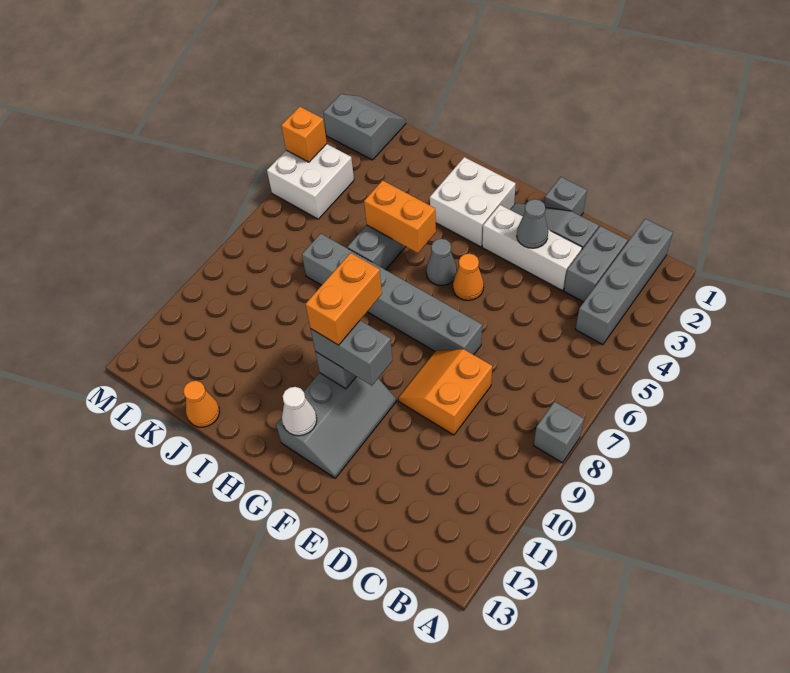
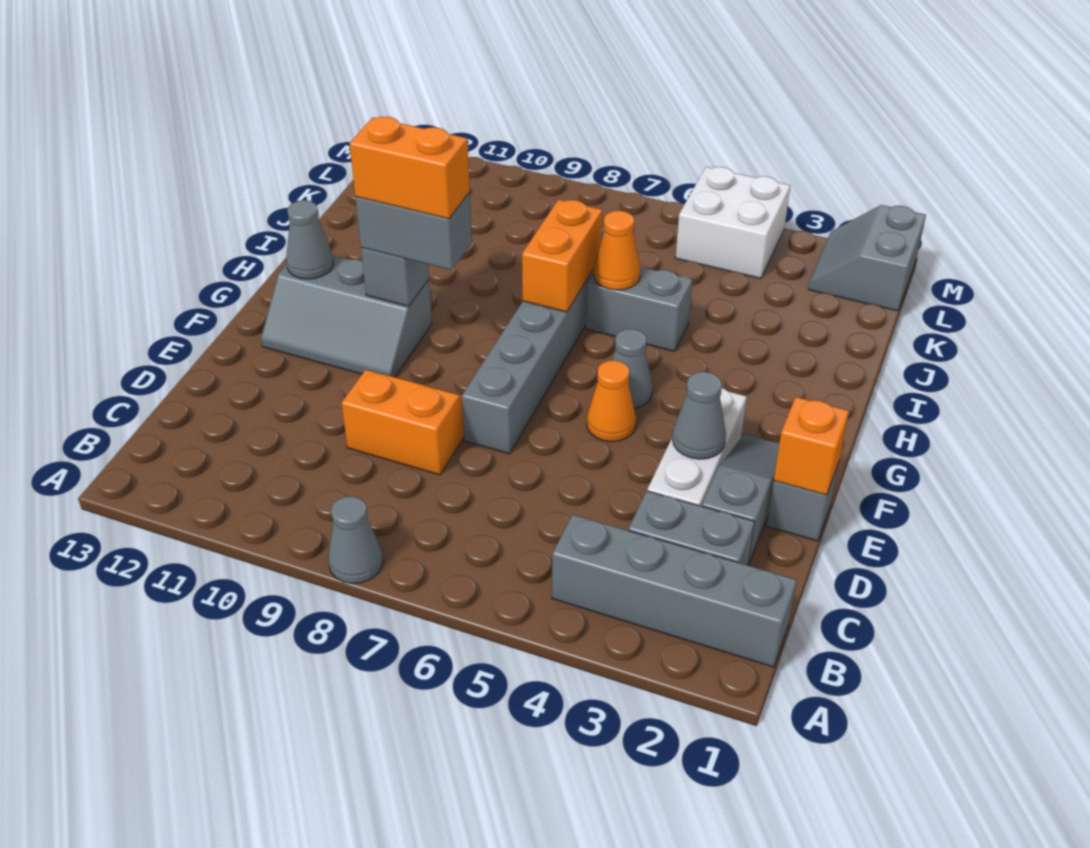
grey brick A8 level 1 -> grey cone A8 level 1
grey brick F10:G10 level 3 -> grey brick G9:G10 level 3
white brick G2:H3 level 1 -> none
white cone G12 level 2 -> grey cone G12 level 2
orange brick H5:I5 level 2 -> orange brick H7:I7 level 2
orange cone J13 level 1 -> orange cone I6 level 2
grey slope L1:M2 level 1 top 2 -> grey slope L1:M2 level 1 top 1
orange brick M4 level 2 -> orange brick E1 level 2

